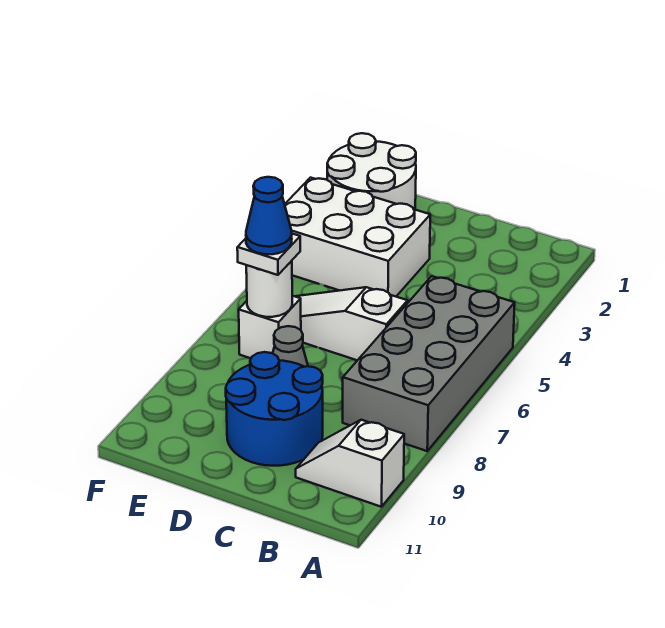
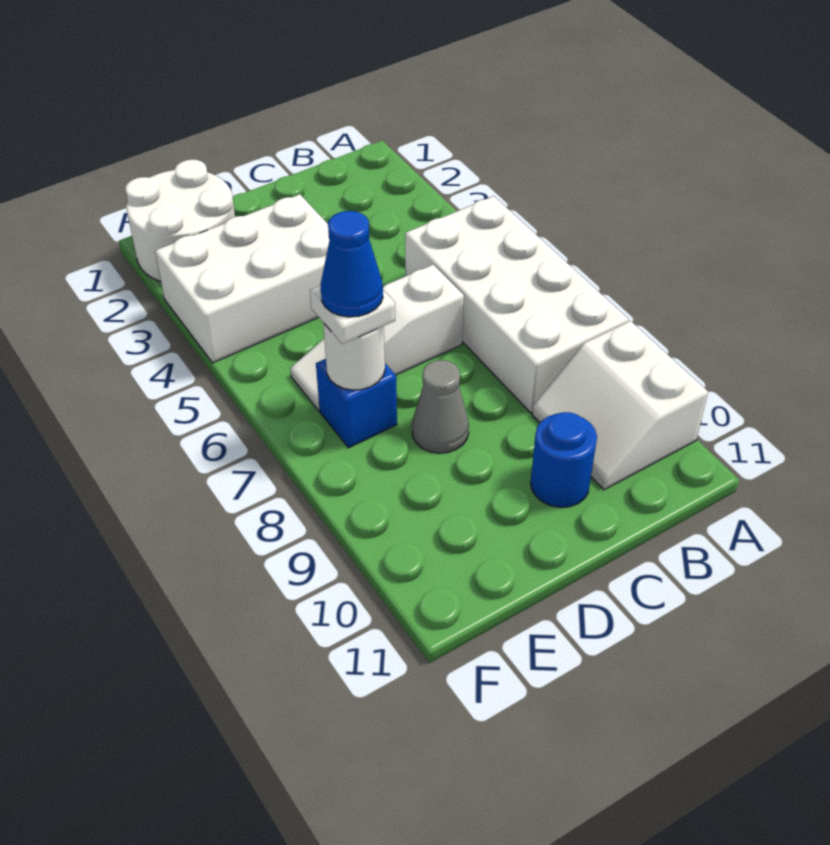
grey brick A5:B8 level 1 -> white brick A5:B8 level 1
white slope A10:B10 level 1 top A -> white slope A9:B10 level 1 top A
blue round brick C9:D10 level 1 -> blue round brick C10 level 1
white brick E7 level 1 -> blue brick E7 level 1

